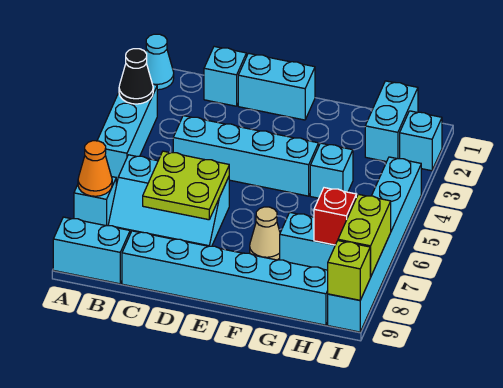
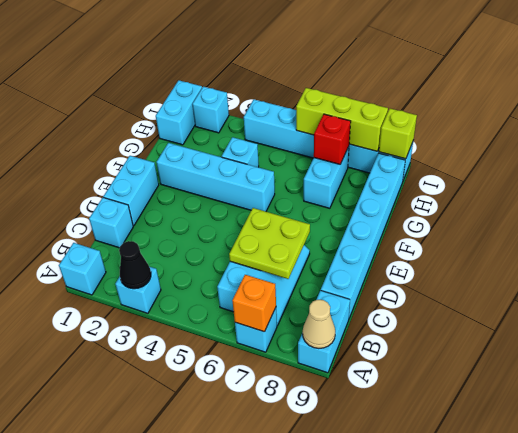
cyan cone A1 level 1 -> cyan brick A1 level 1
cyan brick A3:A5 level 1 -> cyan brick A3 level 1
orange cone A7 level 2 -> orange brick A7 level 2
cyan brick C4:F4 level 1 -> cyan brick F2:F5 level 1
tan cone F7 level 1 -> tan cone A9 level 2
cyan brick H1:H2 level 1 -> cyan brick H1:I1 level 1
lime brick I7:I8 level 2 -> lime brick I6:I8 level 2

